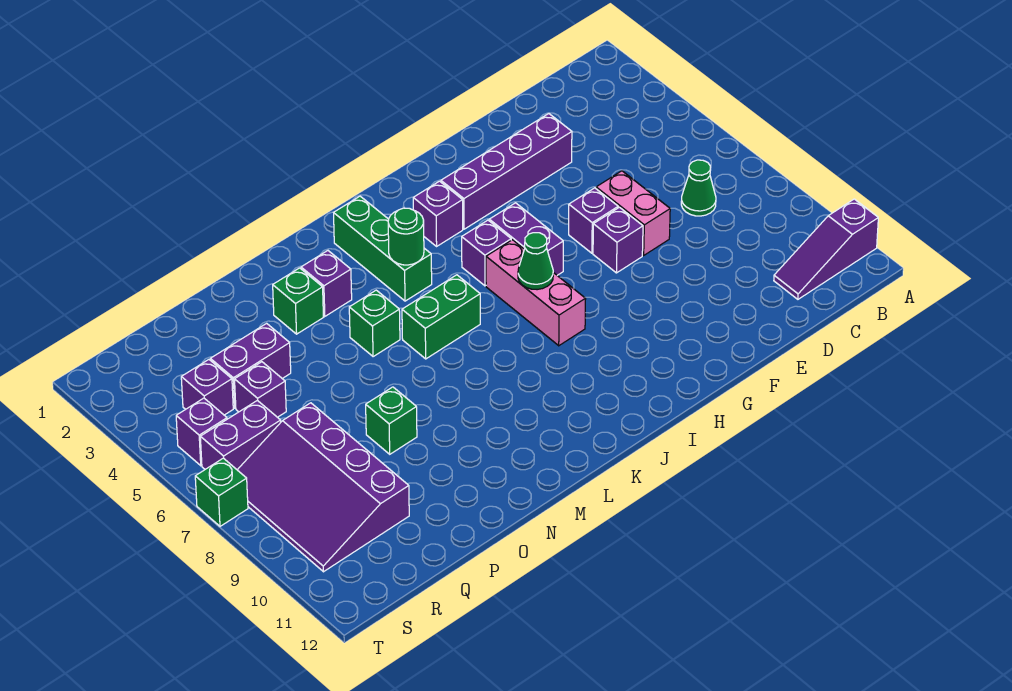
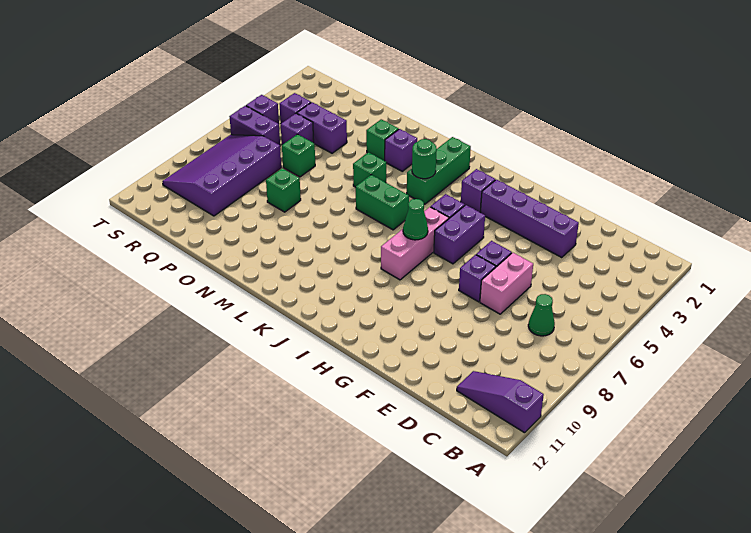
green brick T7 level 1 -> green brick P6 level 1

